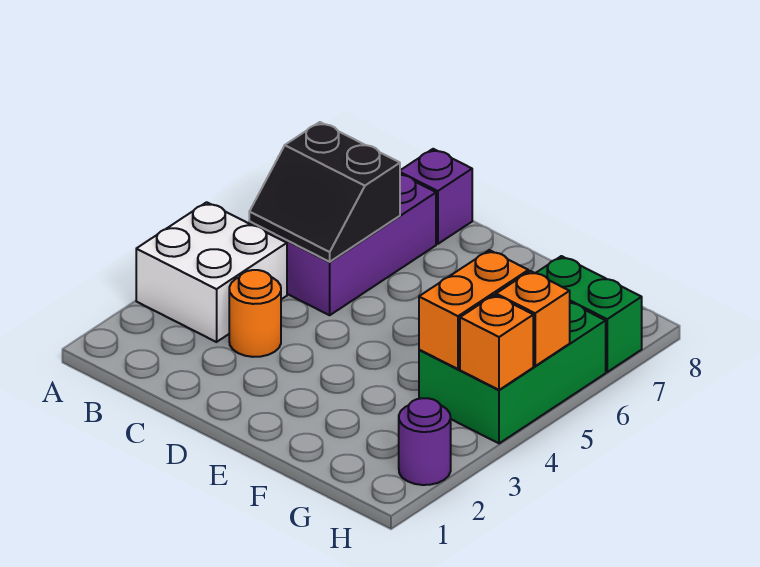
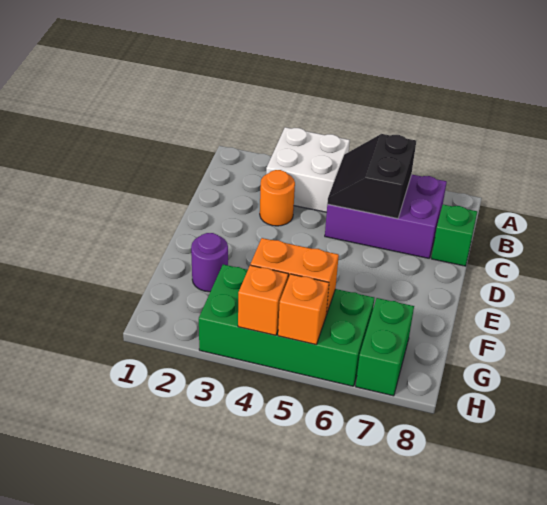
purple brick C8 level 1 -> green brick C8 level 1
green brick G4:H6 level 1 -> green brick G3:H6 level 1
purple round brick H2 level 1 -> purple round brick F2 level 1

